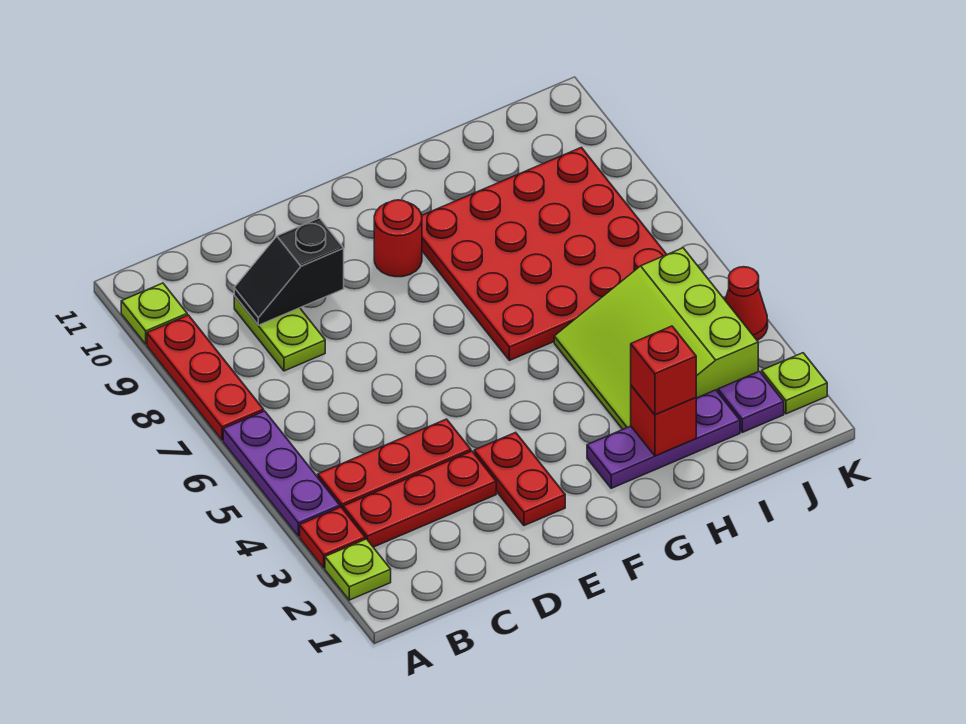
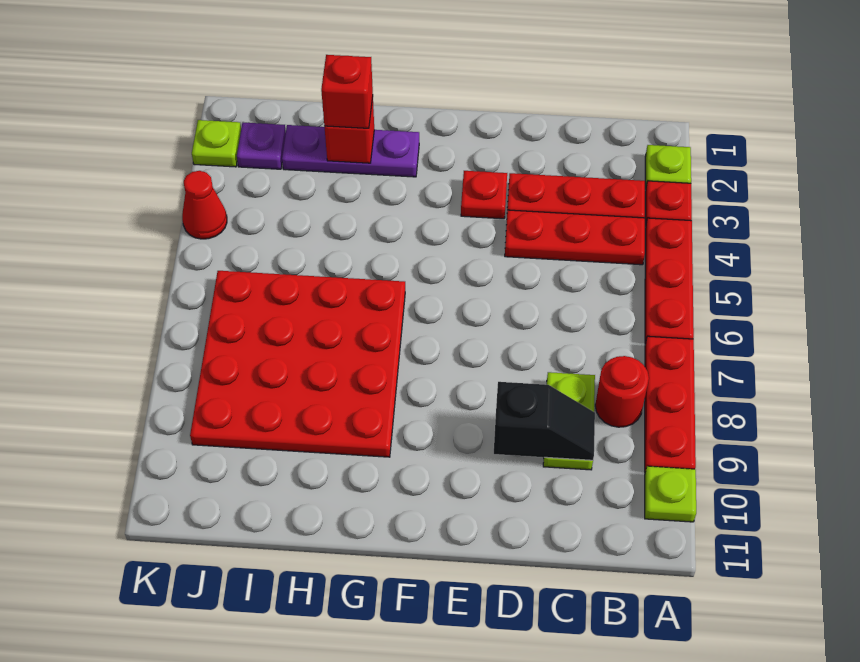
purple plate A4:A6 level 1 -> red plate A4:A6 level 1
red plate E2:E3 level 1 -> red plate E3 level 1
red round brick F9 level 1 -> red round brick B8 level 1
lime slope H3:J5 level 1 top J -> none

